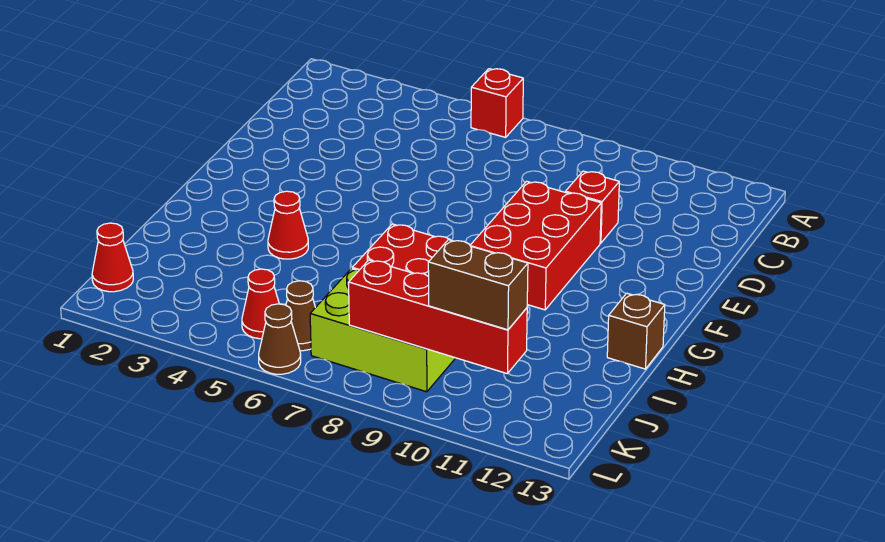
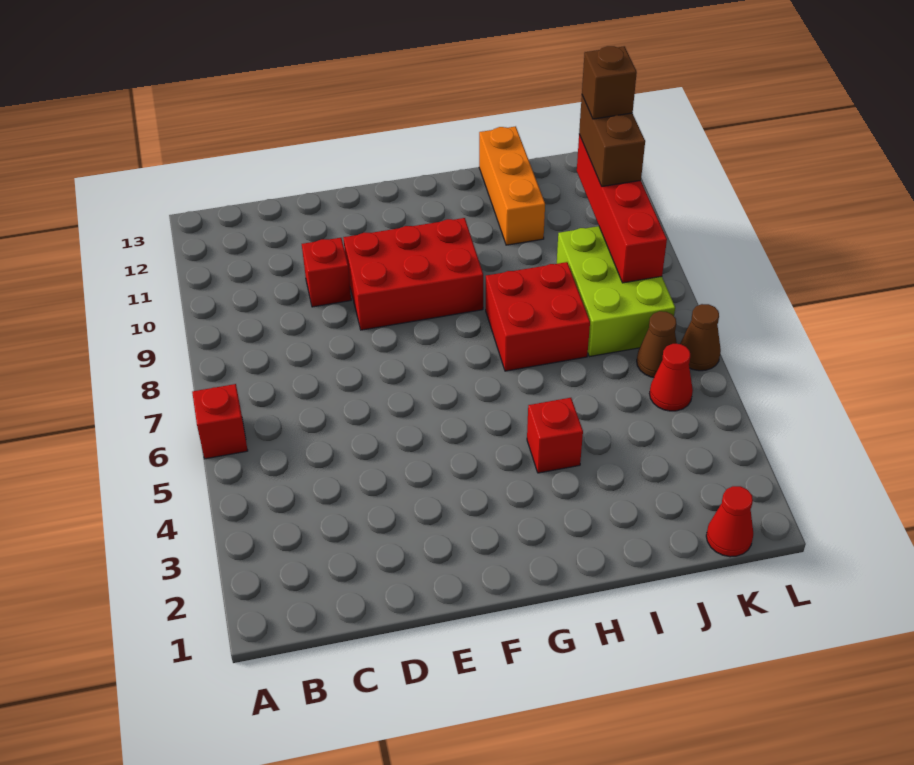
red cone H4 level 1 -> red brick H4 level 1
brown brick H13 level 1 -> brown brick K11 level 4
none -> orange brick I11:I13 level 1

